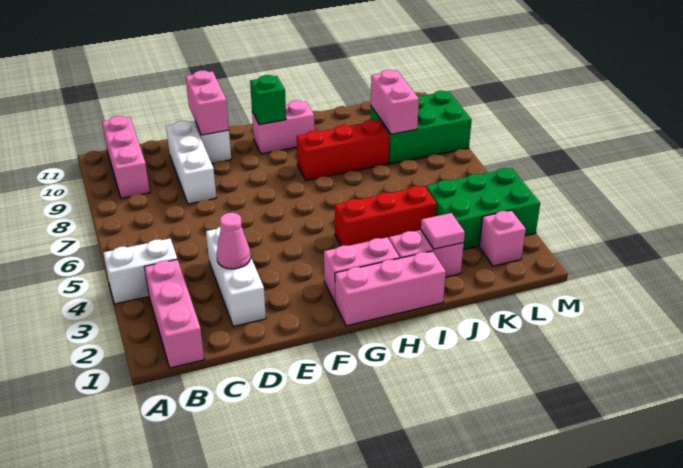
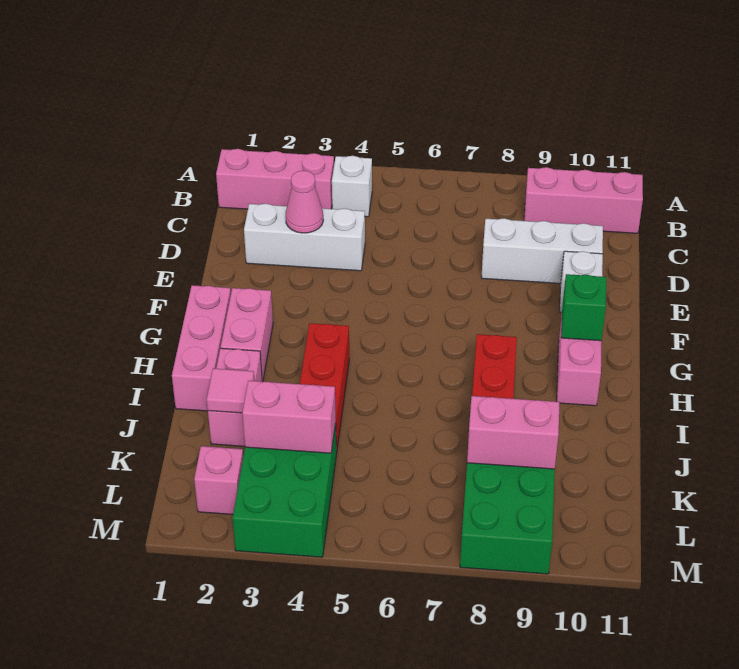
white brick A4:B4 level 1 -> white brick B4 level 1
pink brick E10:E11 level 2 -> pink brick K3:K4 level 2

